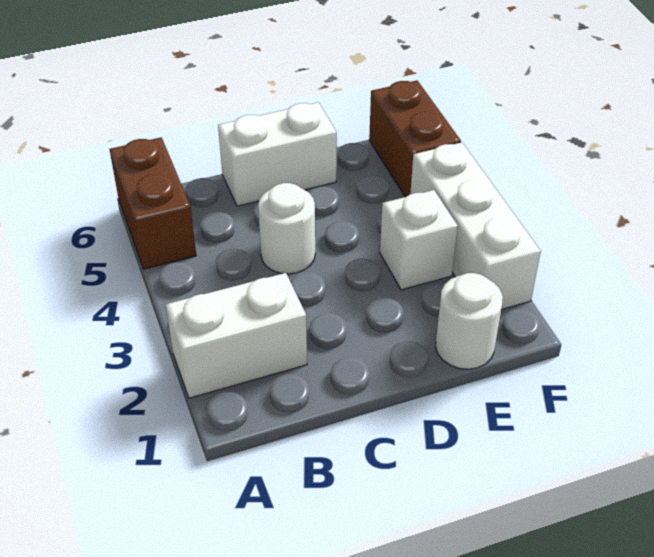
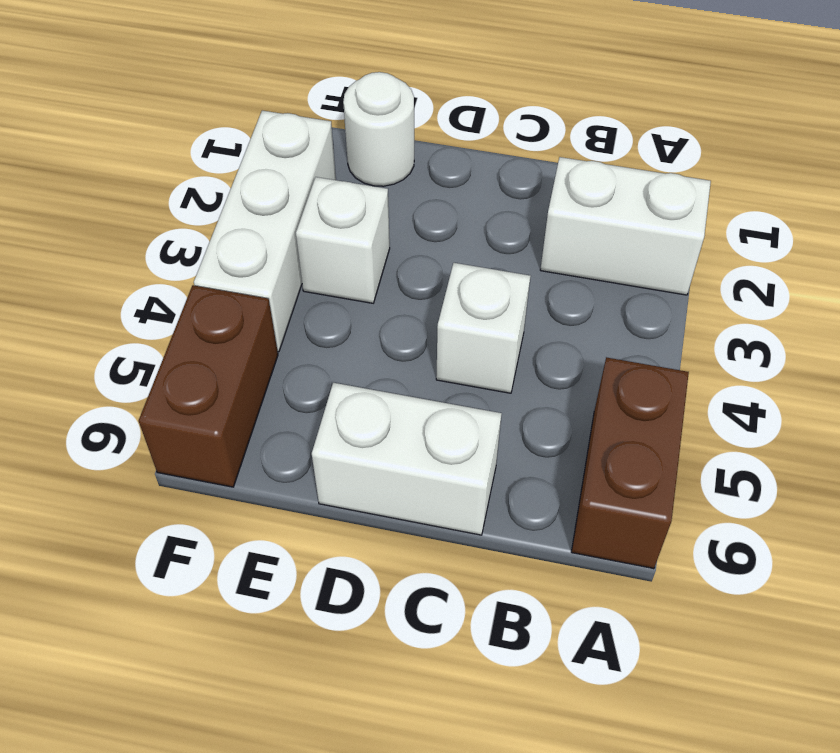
white round brick C4 level 1 -> white brick C4 level 1

